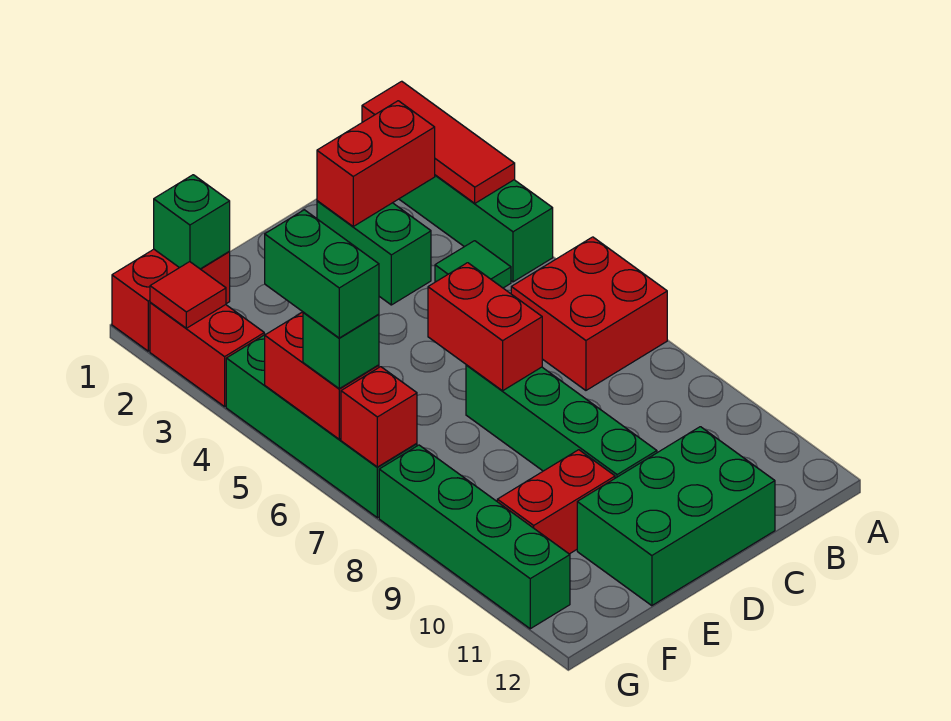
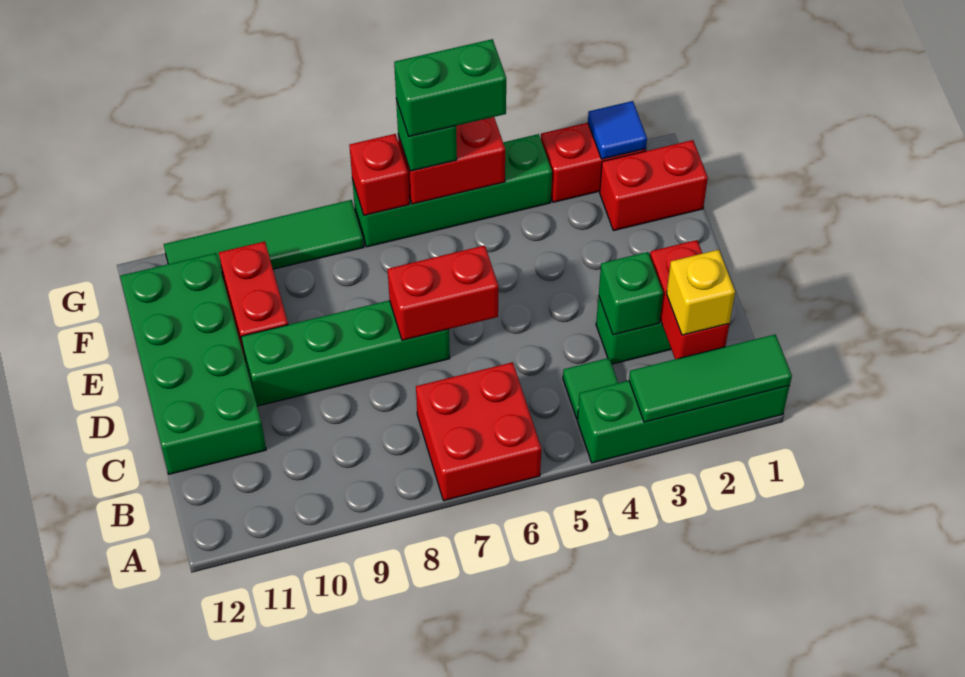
red tile A1:A3 level 2 -> green tile A1:A3 level 2
none -> yellow brick B2 level 3
green brick C11:E12 level 1 -> green brick C11:F12 level 1
red brick F1:G1 level 1 -> red brick F1:F2 level 1
green brick F1 level 2 -> green brick C3 level 2
red tile G2 level 2 -> blue tile G2 level 2
green brick G8:G11 level 1 -> green tile G8:G11 level 1

